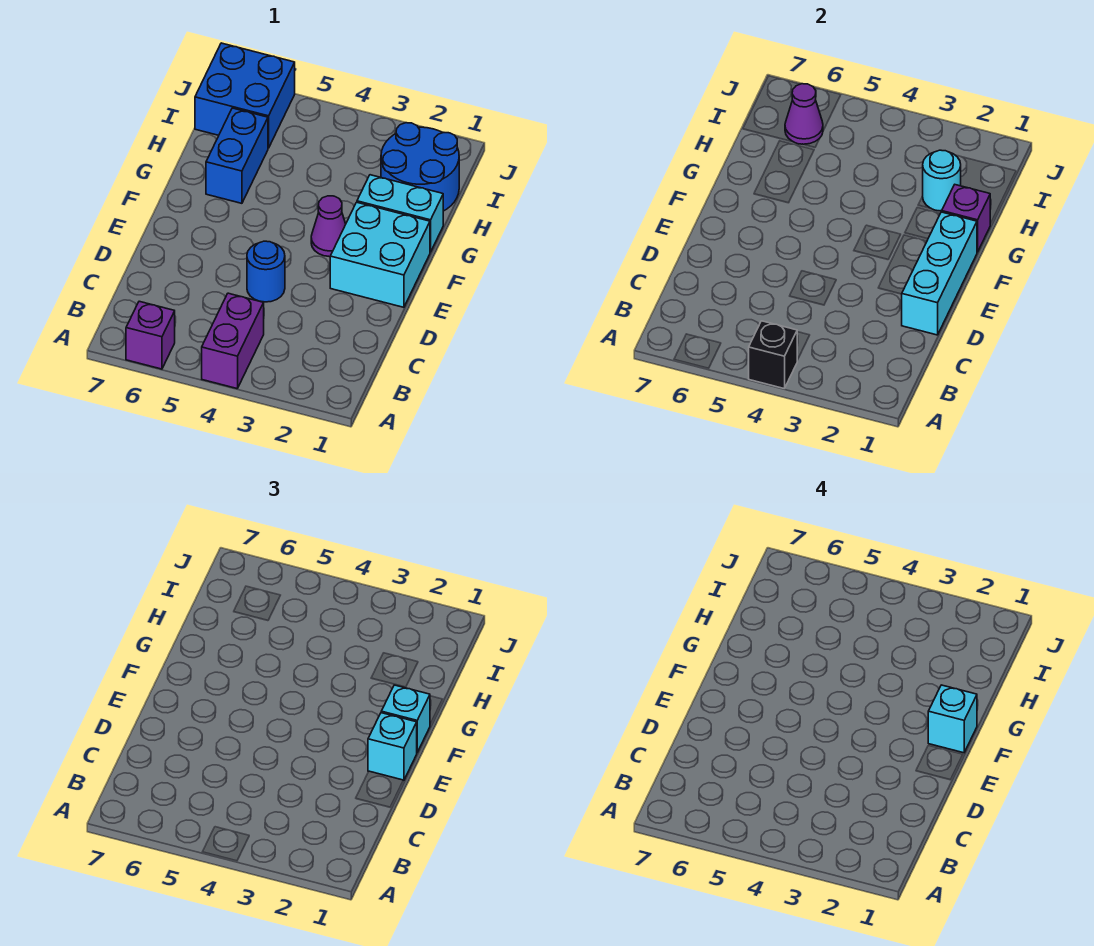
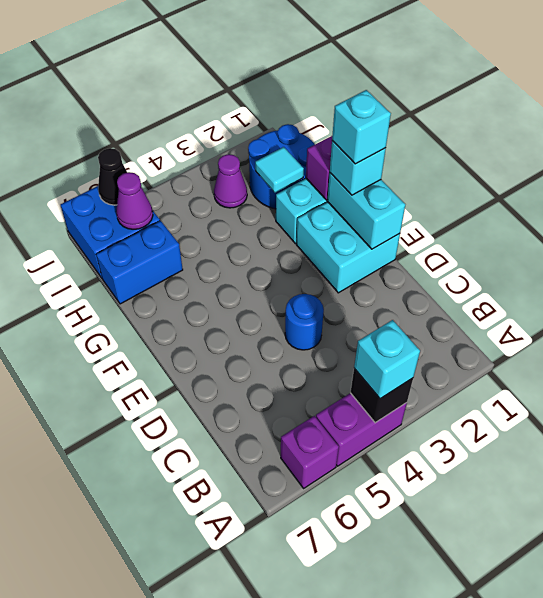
purple brick A4:B4 level 1 -> purple brick A4:A5 level 1
cyan brick D1:F1 level 2 -> cyan brick E1:F1 level 2
cyan brick E1 level 3 -> cyan brick A4 level 3
purple cone F3 level 1 -> purple cone I3 level 1
blue brick G6:H6 level 1 -> blue brick H6:H7 level 1
cyan round brick H2 level 2 -> cyan tile H2 level 2
none -> black cone J6 level 2

